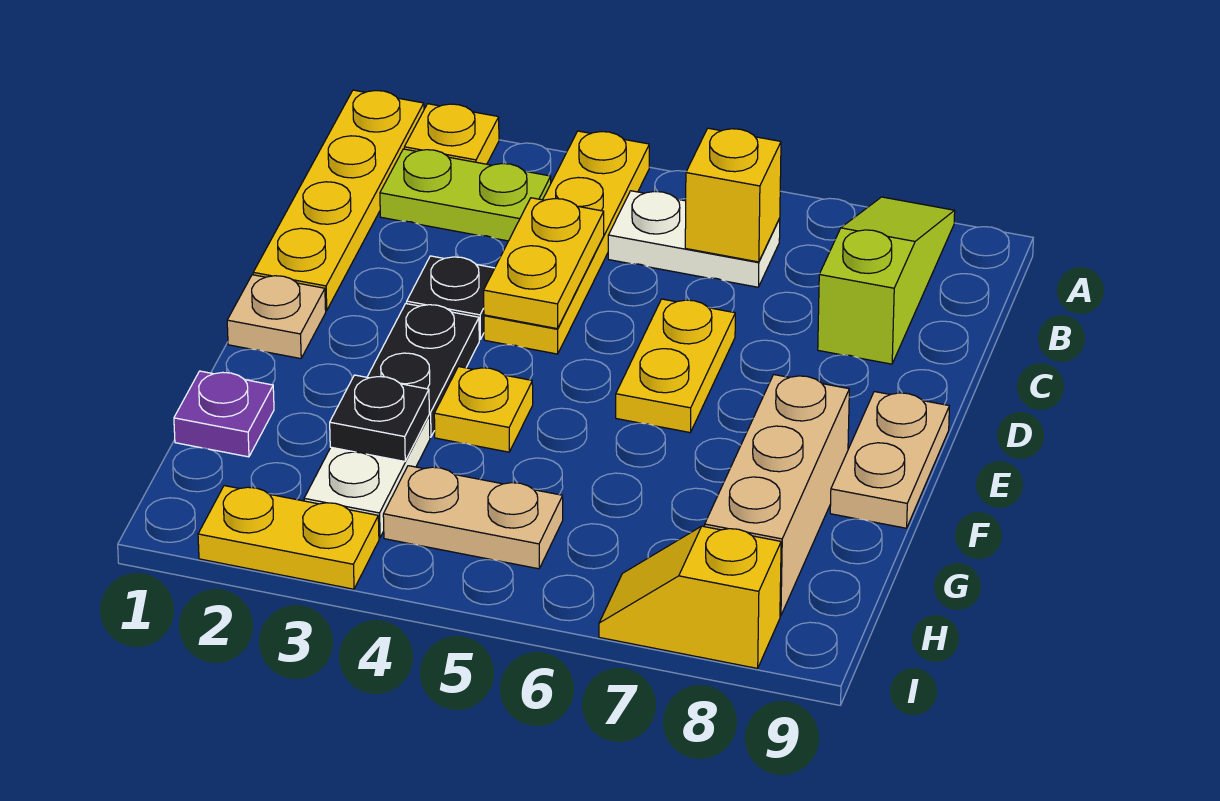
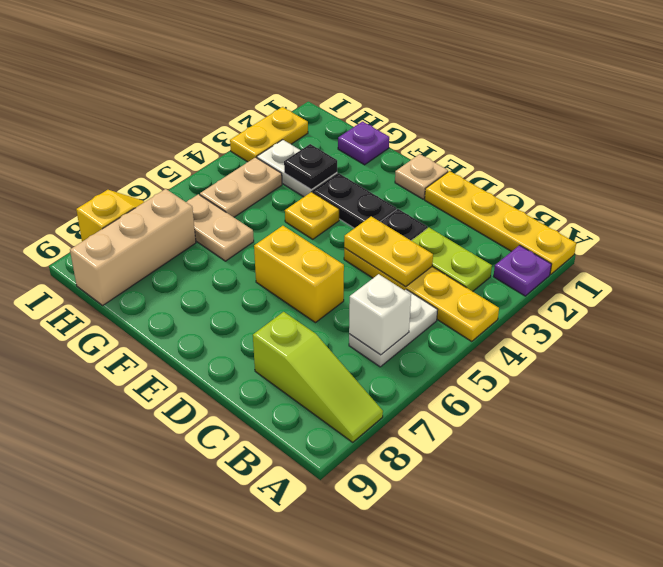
yellow plate A2 level 1 -> purple plate A2 level 1
lime plate B2:B3 level 1 -> lime plate B3:C3 level 1
yellow brick B6 level 2 -> white brick B6 level 2
yellow plate D6:E6 level 1 -> yellow brick D6:E6 level 1
tan plate E9:F9 level 1 -> tan plate G6:H6 level 1
tan brick F8:H8 level 1 -> tan brick H7:H9 level 1

